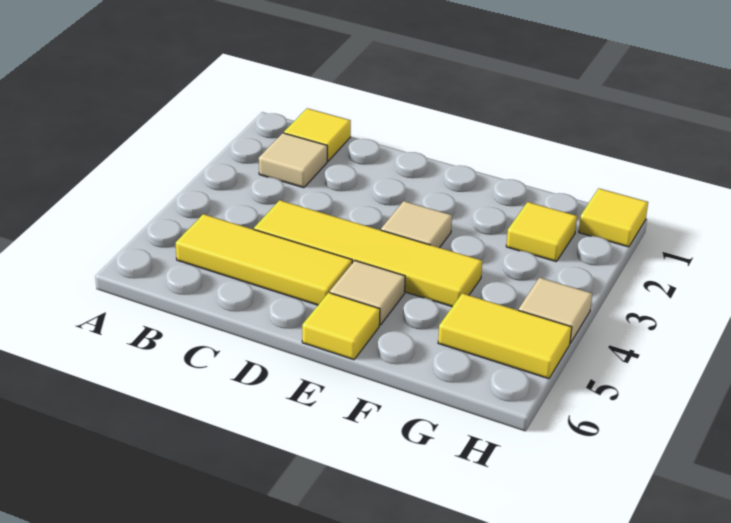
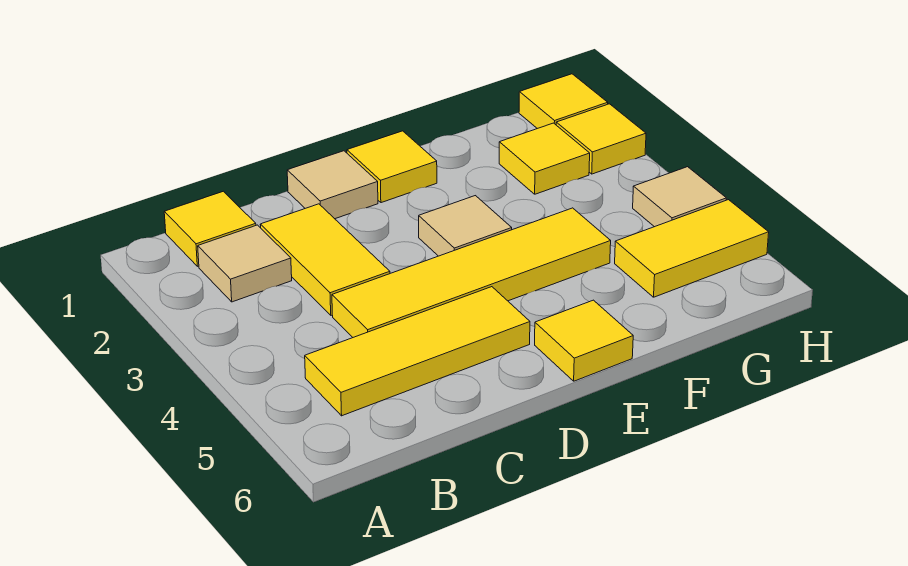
none -> yellow tile C2:C3 level 1
none -> yellow tile E1 level 1
tan tile E5 level 1 -> tan tile D1 level 1
none -> yellow tile H2 level 1

